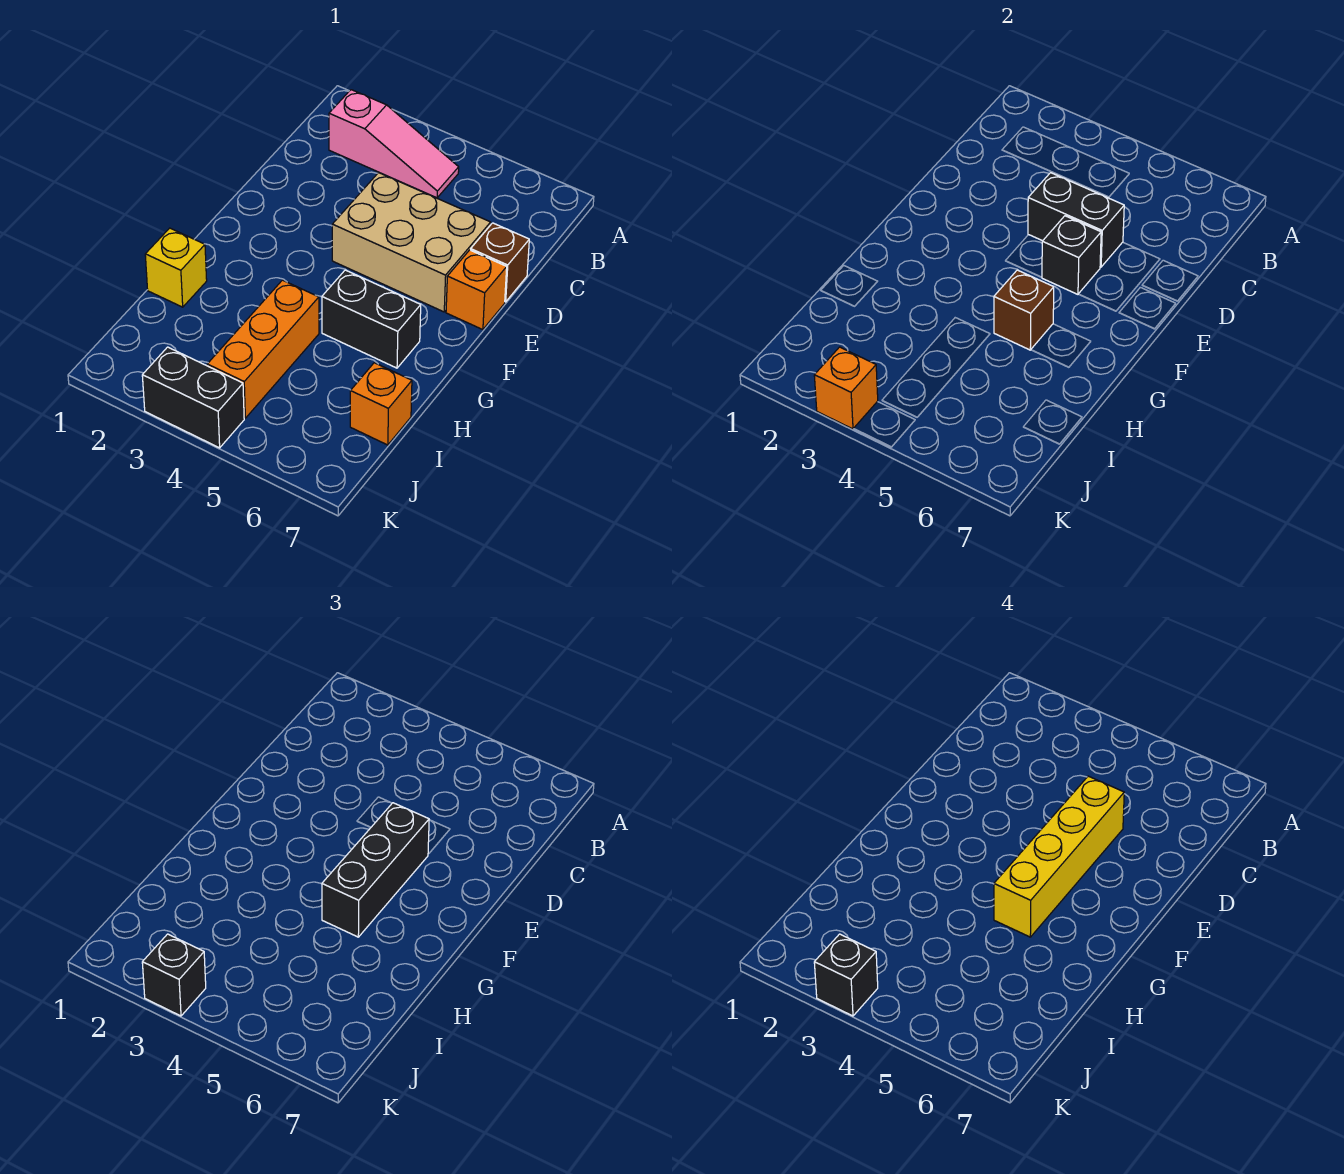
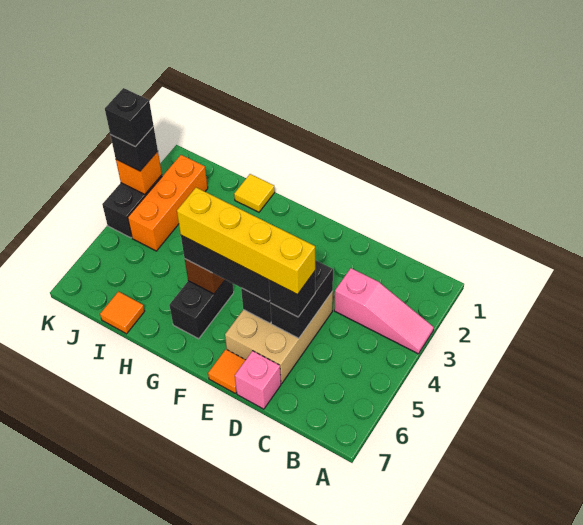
pink slope B2:B4 level 1 top 2 -> pink slope A3:C3 level 1 top C
none -> black brick D5 level 3
brown brick D7 level 1 -> pink brick D7 level 1
orange brick E7 level 1 -> orange tile E7 level 1
yellow brick H1 level 1 -> yellow tile H1 level 1
orange brick H4:J4 level 1 -> orange brick J2:J4 level 1
orange brick I7 level 1 -> orange tile I7 level 1

